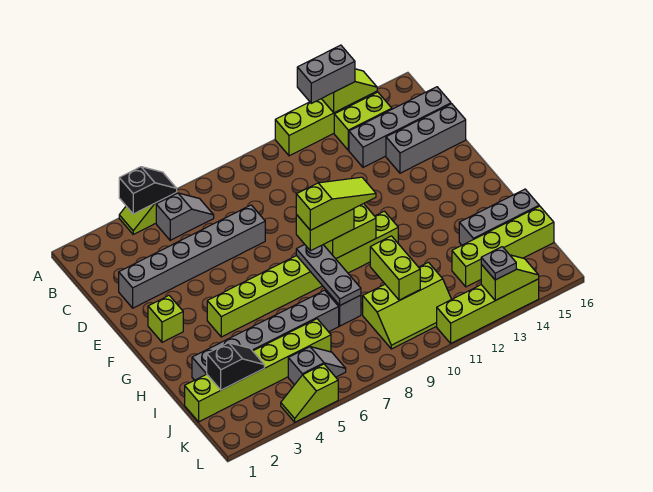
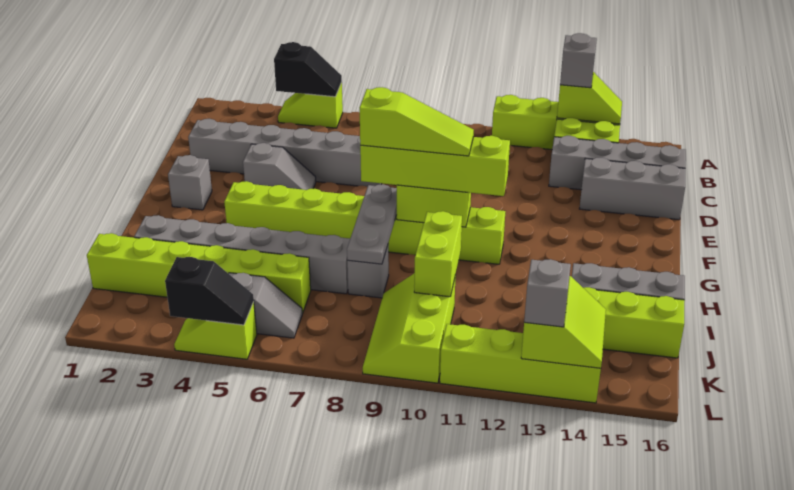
grey brick A12:A13 level 3 -> grey brick A13 level 3
grey slope B5:B6 level 1 top 5 -> grey slope E4:E5 level 1 top 4
lime brick F2 level 1 -> grey brick F2 level 1
lime brick G8:G9 level 3 -> lime brick G8:G11 level 3
black slope J2:J3 level 2 top 2 -> black slope L4:L5 level 2 top 4
lime slope J9:K11 level 1 top J -> lime slope J9:L10 level 1 top 10
lime slope L13:L14 level 2 top 13 -> lime slope K13:L14 level 2 top 13
grey plate L13 level 3 -> grey brick L13 level 3

